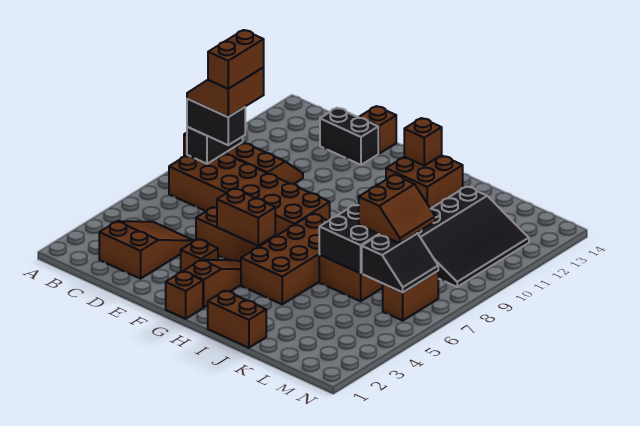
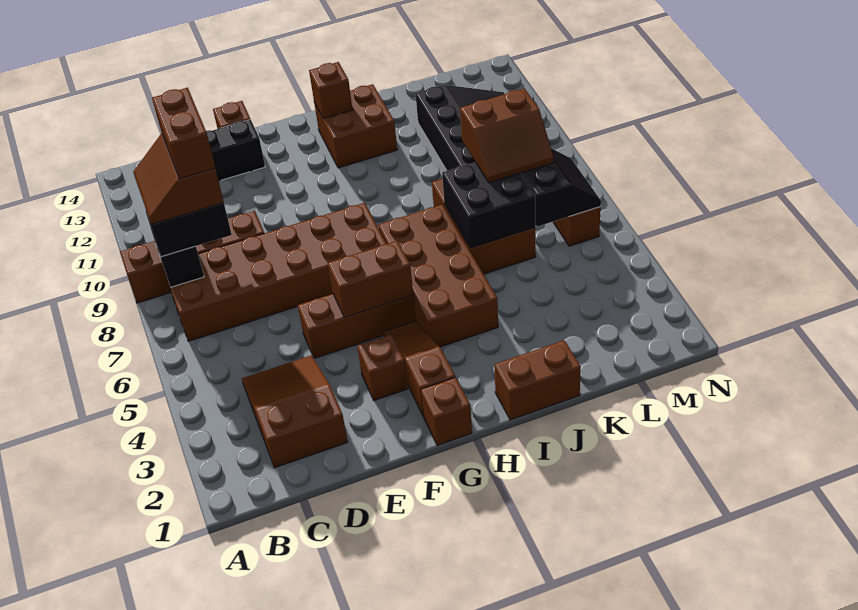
brown slope K7:L8 level 3 top K -> brown slope K7:L8 level 3 top 8

